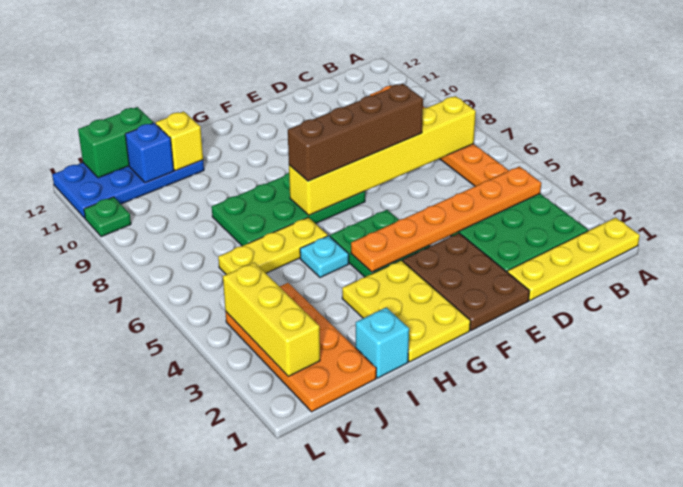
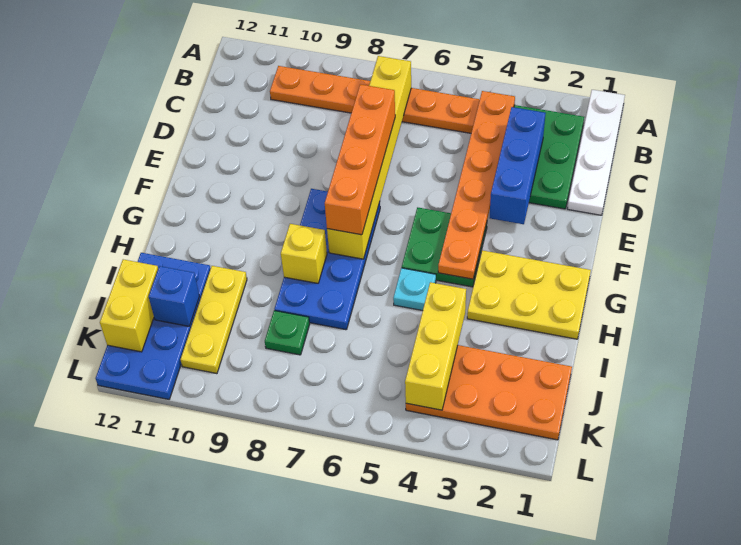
yellow plate A1:D1 level 1 -> white plate A1:D1 level 1
none -> blue brick C3:E3 level 2
brown brick D7:G7 level 3 -> orange brick D7:G7 level 3
brown plate E1:F3 level 1 -> none
green plate F7:I8 level 1 -> blue plate F7:I8 level 1
yellow plate H6:J6 level 1 -> yellow plate I10:K10 level 1
cyan brick I1 level 1 -> none
yellow brick I11 level 2 -> yellow brick H8 level 2
green brick J12:K12 level 2 -> yellow brick J12:K12 level 2
yellow brick K2:K4 level 2 -> yellow brick I4:K4 level 2
green plate L10 level 1 -> green plate J8 level 1

